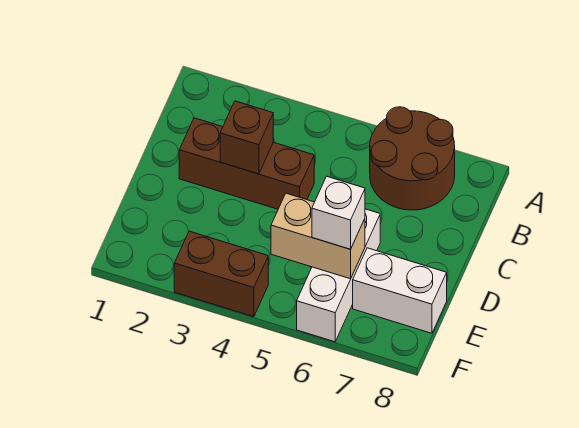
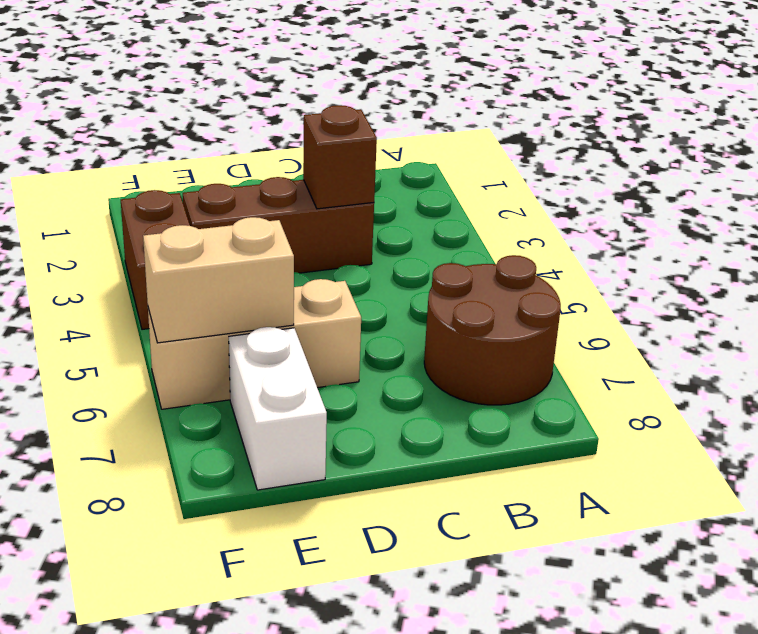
brown brick C2:C4 level 1 -> brown brick C3:E3 level 1
white brick D6:F6 level 1 -> tan brick D6:F6 level 1
tan brick E5:E6 level 2 -> tan brick E6:F6 level 2
white brick E6 level 3 -> none

